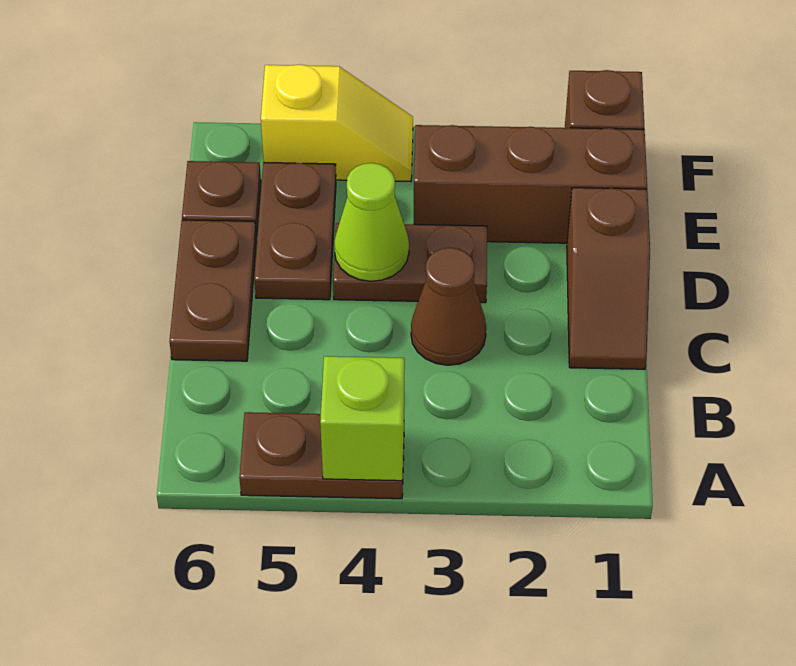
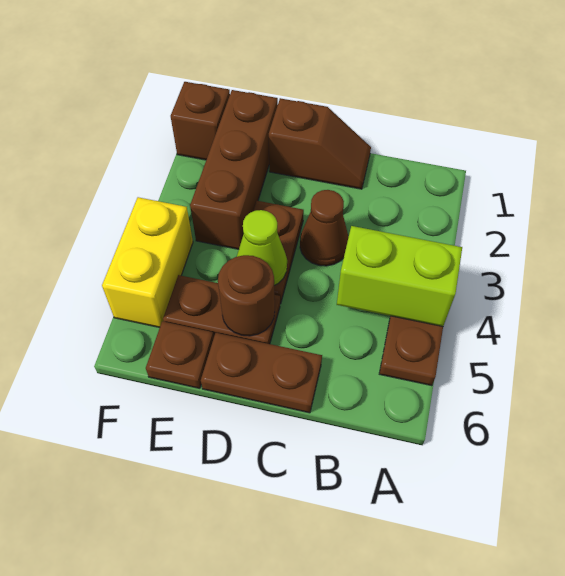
lime brick A4 level 2 -> lime brick A4:B4 level 2
none -> brown round brick D5 level 2
yellow slope F4:F5 level 1 top 5 -> yellow brick F4:F5 level 1

